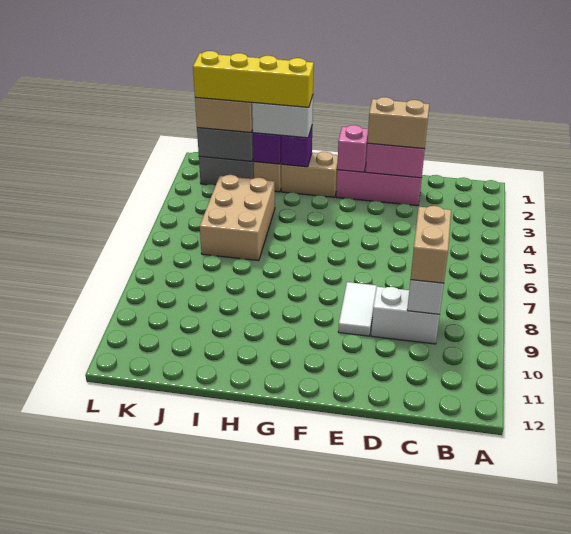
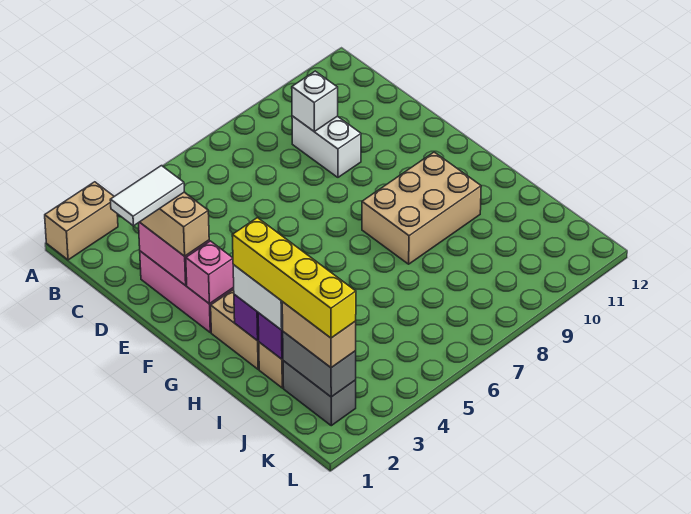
tan brick C8:C9 level 3 -> tan brick A1:A2 level 1
white tile E8:E9 level 1 -> white tile D1:D2 level 4
tan brick I4:J6 level 1 -> tan brick G8:H10 level 1

